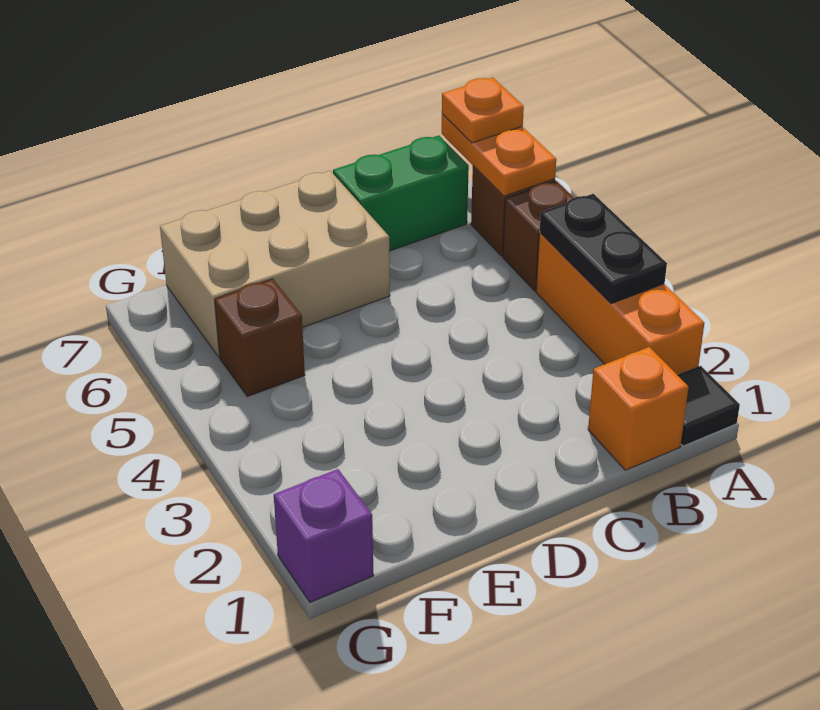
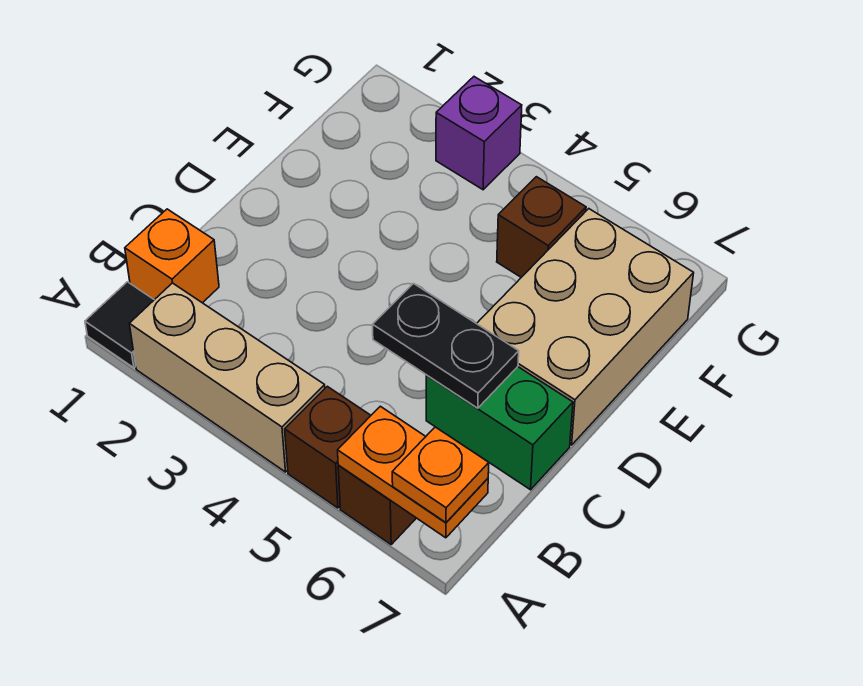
orange brick A2:A4 level 1 -> tan brick A2:A4 level 1
black plate A3:A4 level 2 -> black plate C5:C6 level 2
green brick B7:C7 level 1 -> green brick C6:C7 level 1
purple brick G1 level 1 -> purple brick G3 level 1

